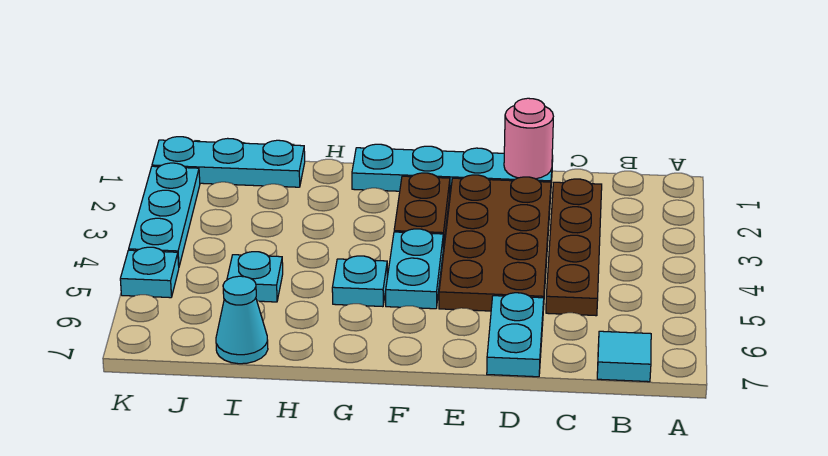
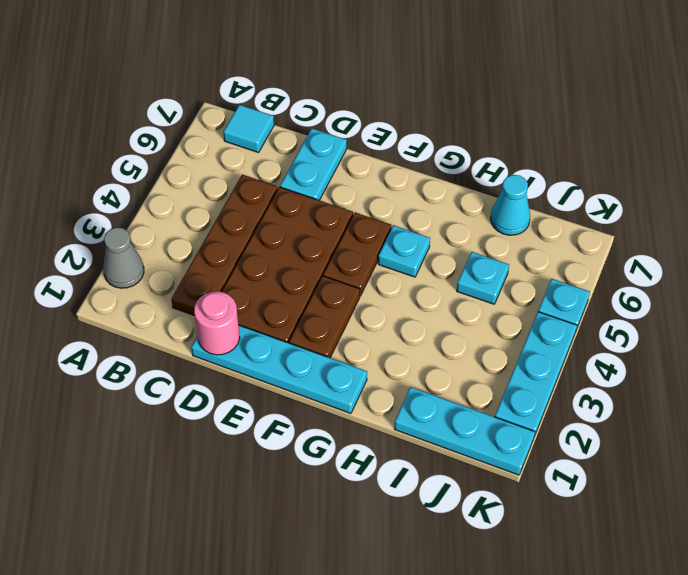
none -> grey cone A2 level 1
cyan plate F4:F5 level 1 -> brown plate F4:F5 level 1

